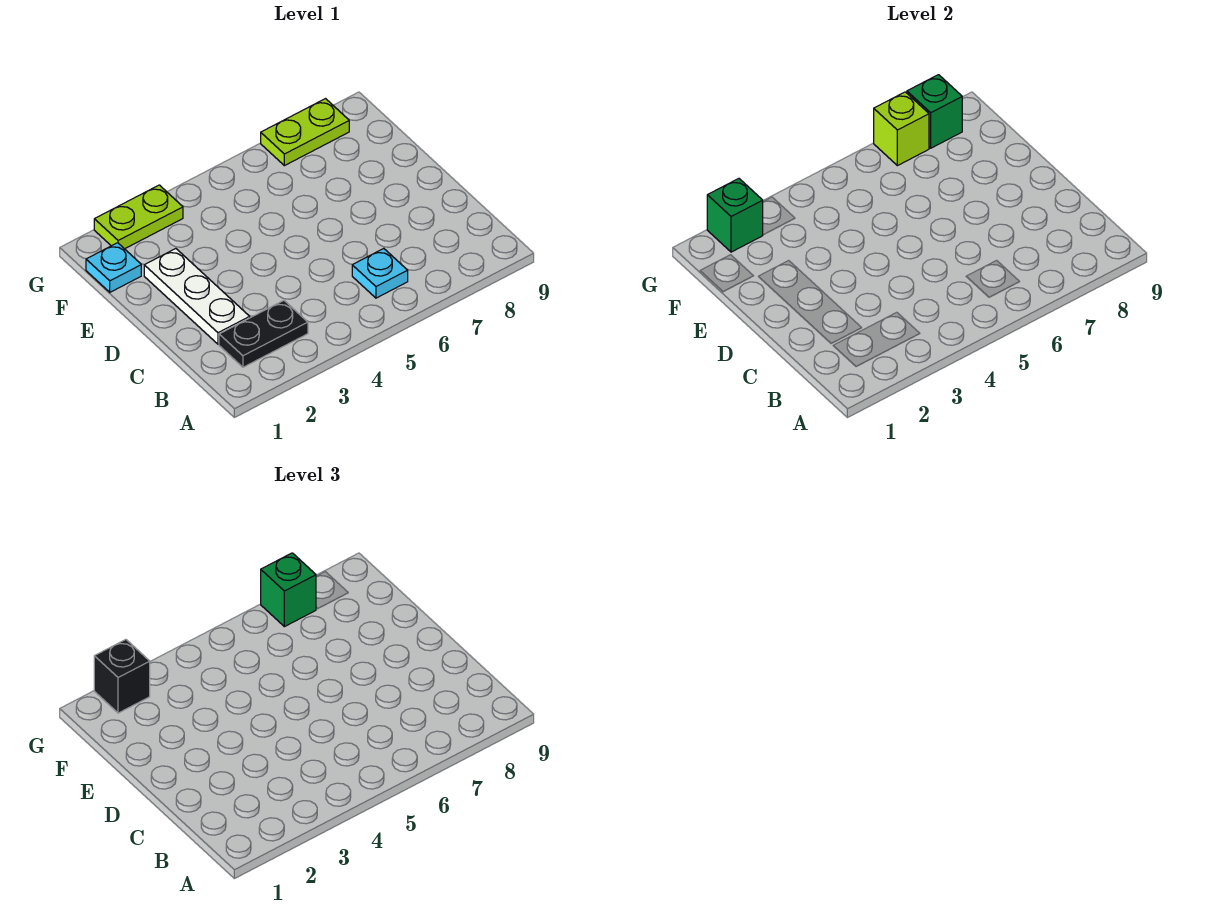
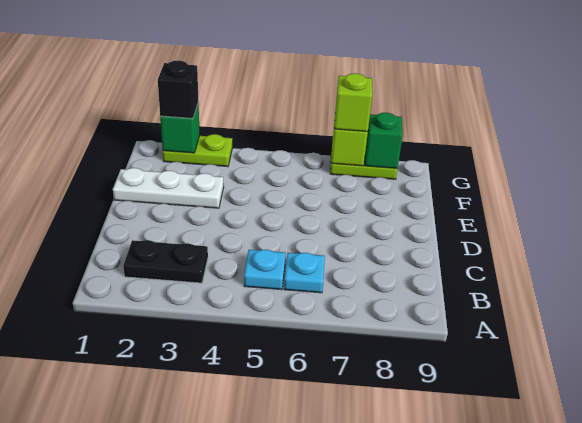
white plate C2:E2 level 1 -> white plate E1:E3 level 1
cyan plate F1 level 1 -> cyan plate B5 level 1
green brick G7 level 3 -> lime brick G7 level 3

